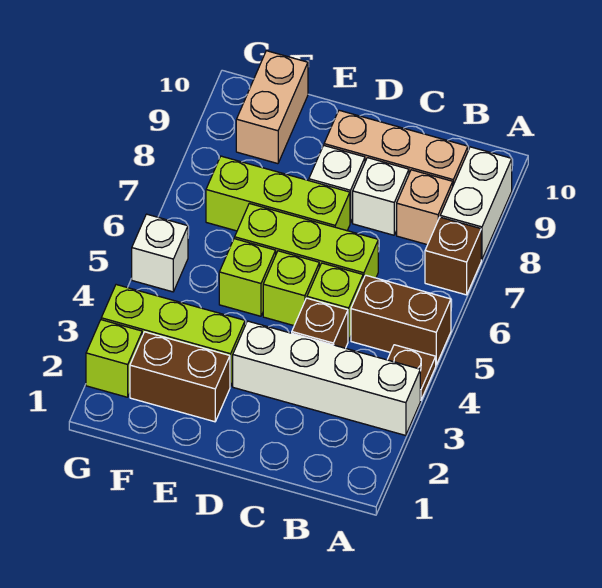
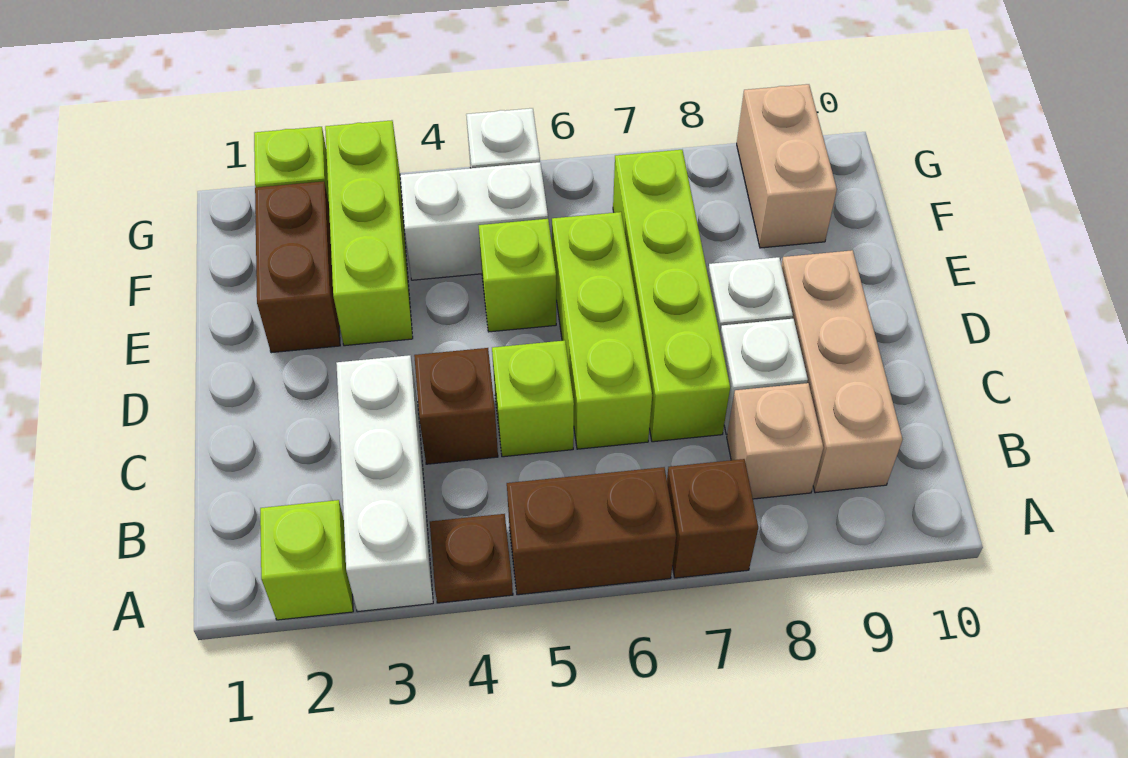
white brick A3:D3 level 1 -> white brick A3:C3 level 1
brown brick A5:B5 level 1 -> brown brick A5:A6 level 1
white brick A8:A9 level 1 -> white brick F4:F5 level 1
lime brick D5 level 1 -> lime brick A2 level 1
lime brick D7:F7 level 1 -> lime brick C7:F7 level 1
tan brick F9:F10 level 1 -> tan brick F9:G9 level 1

